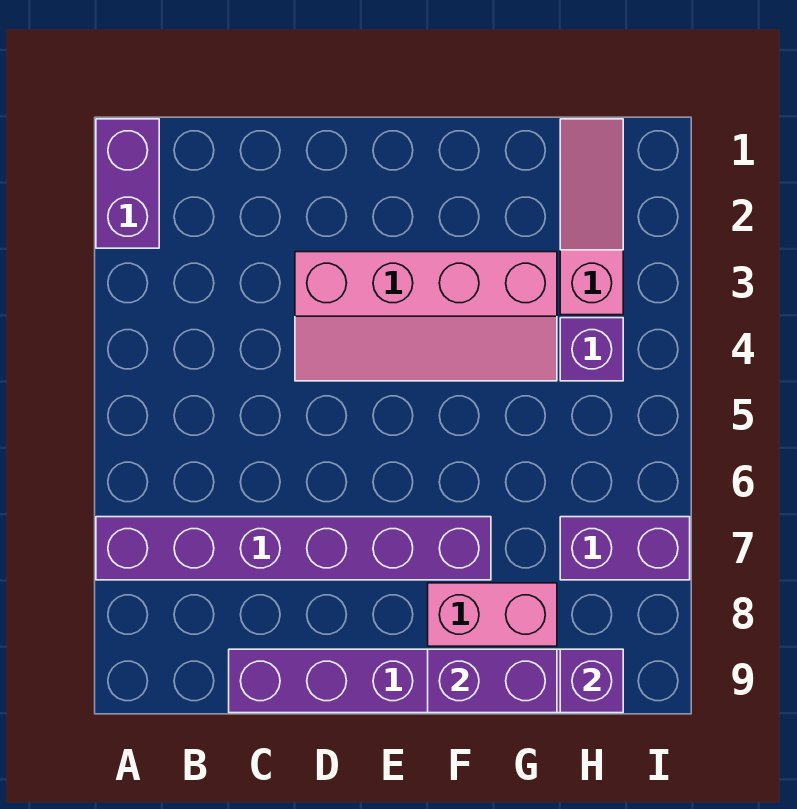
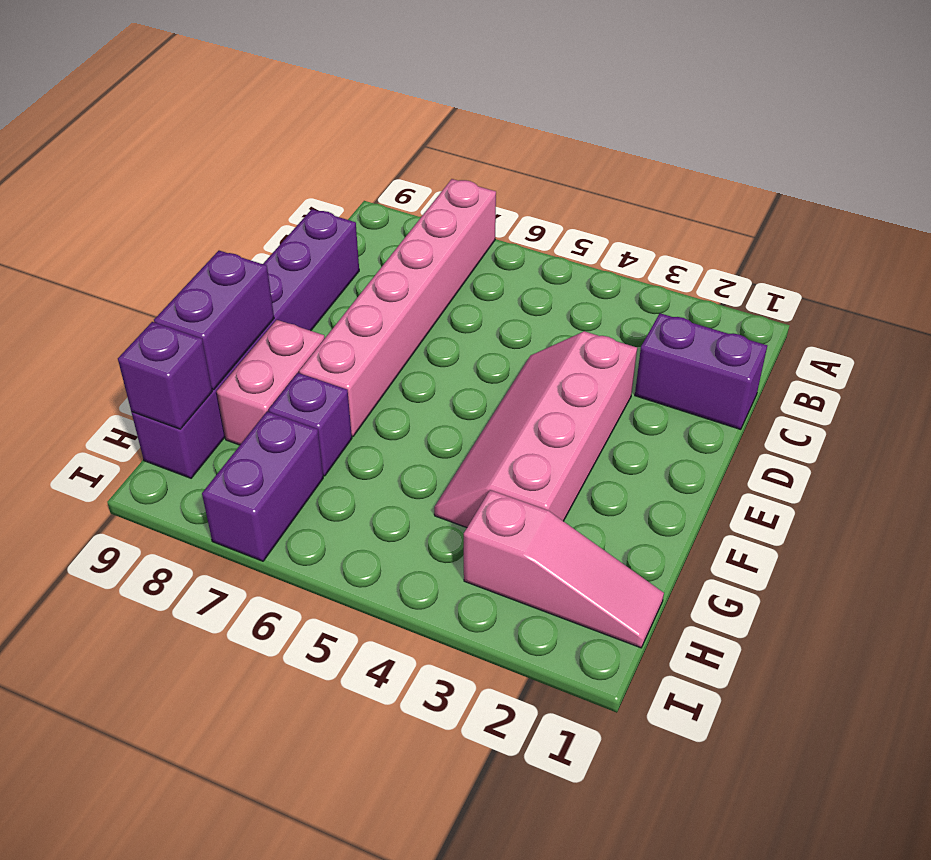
purple brick A1:A2 level 1 -> purple brick C1:C2 level 1
purple brick A7:F7 level 1 -> pink brick A7:F7 level 1
purple brick H4 level 1 -> purple brick G7 level 1

